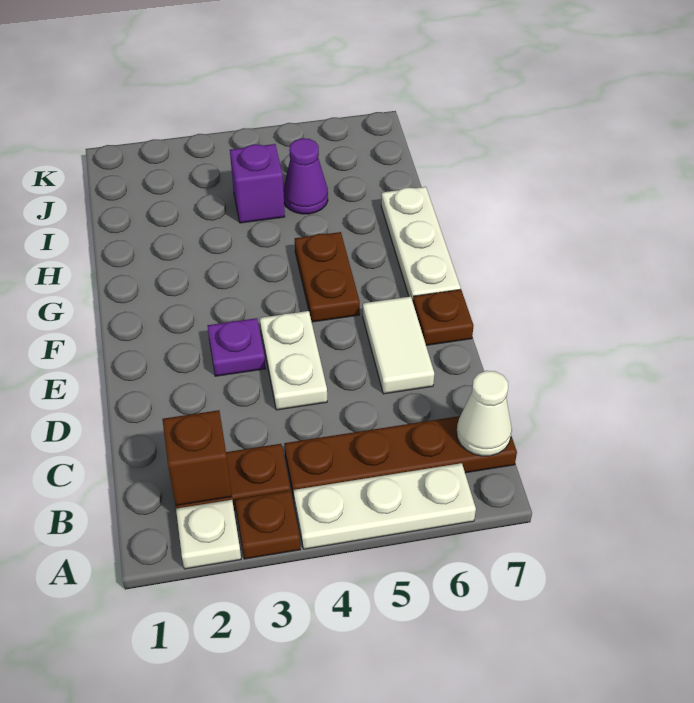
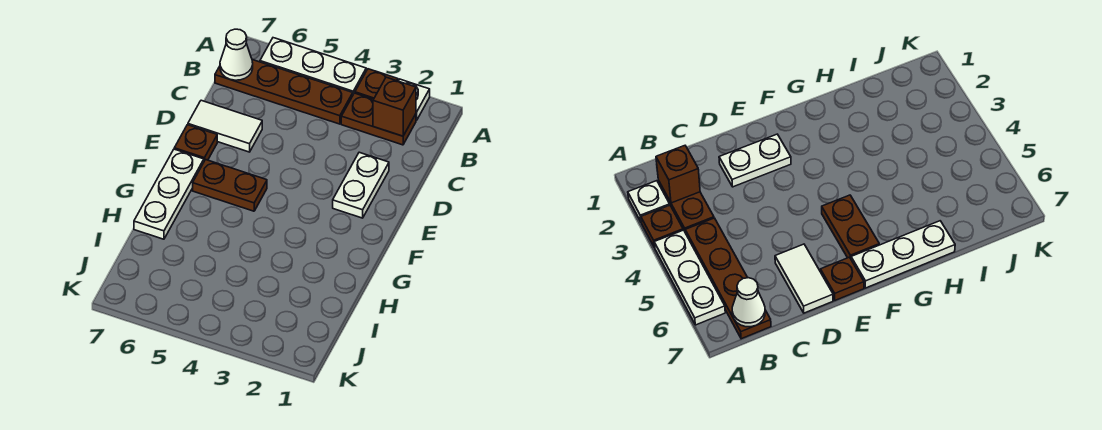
white plate D4:E4 level 1 -> white plate D2:E2 level 1
white tile D6:E6 level 1 -> white tile D6:D7 level 1
purple plate E3 level 1 -> none
brown plate F5:G5 level 1 -> brown plate F5:F6 level 1
purple brick I4 level 1 -> none
purple cone I5 level 1 -> none

